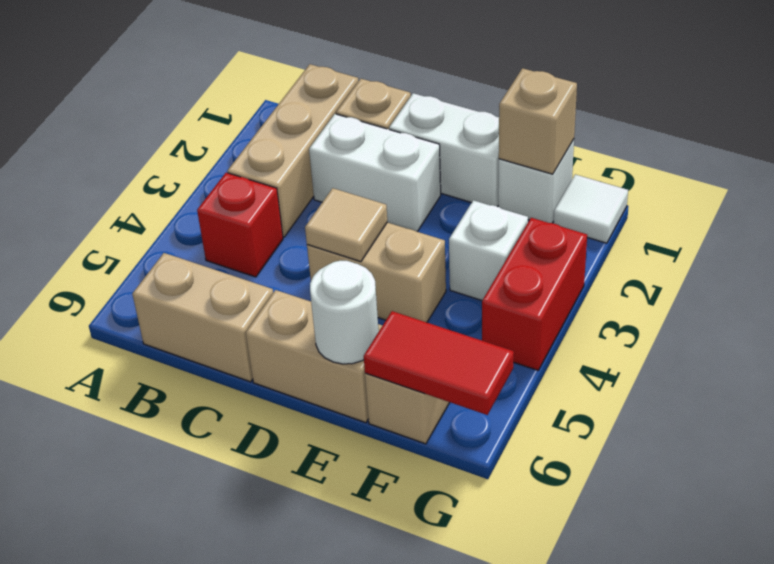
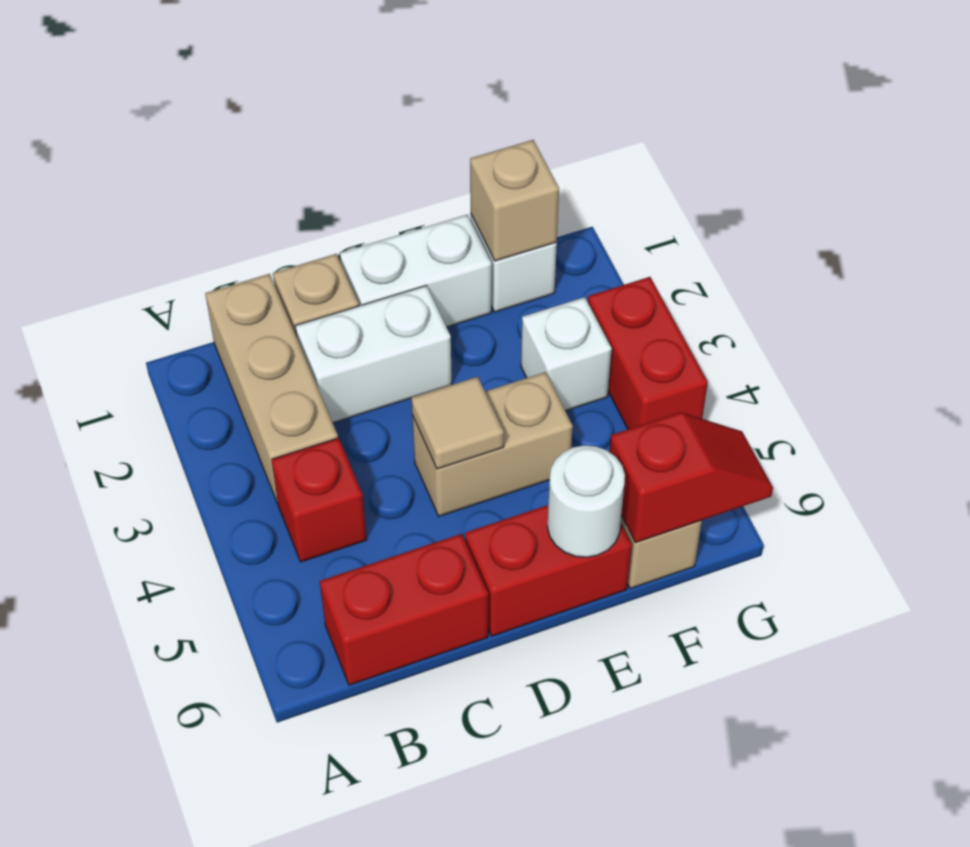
tan brick B6:C6 level 1 -> red brick B6:C6 level 1
tan brick D6:E6 level 1 -> red brick D6:E6 level 1
red tile F6:G6 level 2 -> red slope F6:G6 level 2 top F
white tile G1 level 1 -> none

